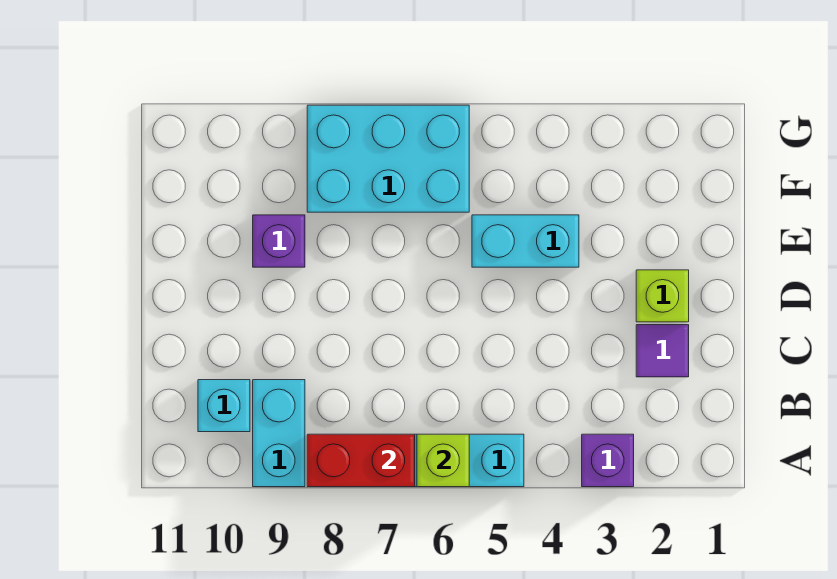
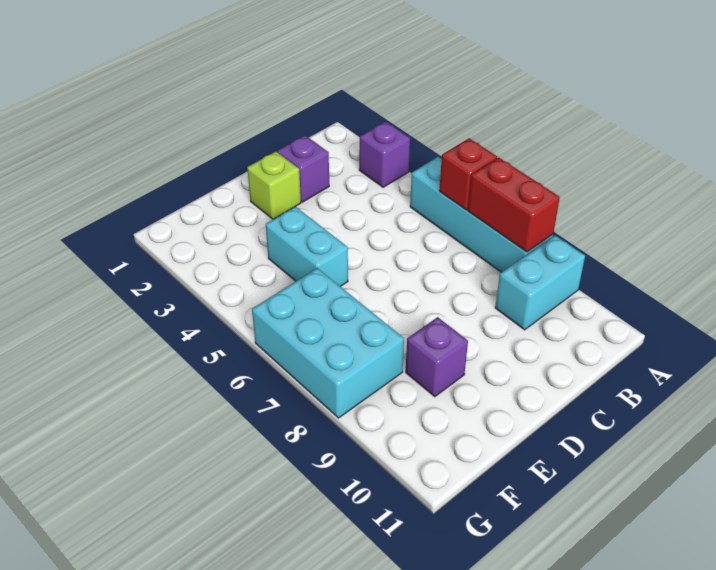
lime brick A6 level 2 -> red brick A6 level 2
cyan brick B10 level 1 -> none
purple tile C2 level 1 -> purple brick C2 level 1

